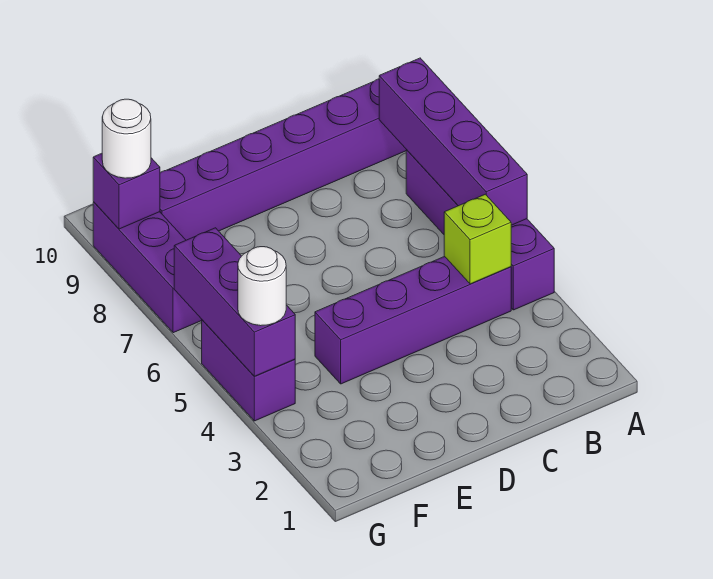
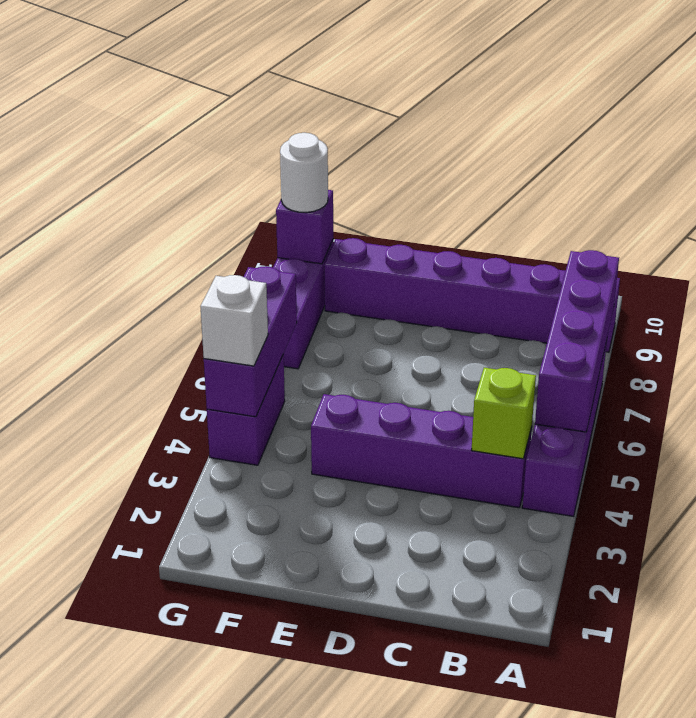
white round brick G4 level 3 -> white brick G4 level 3

